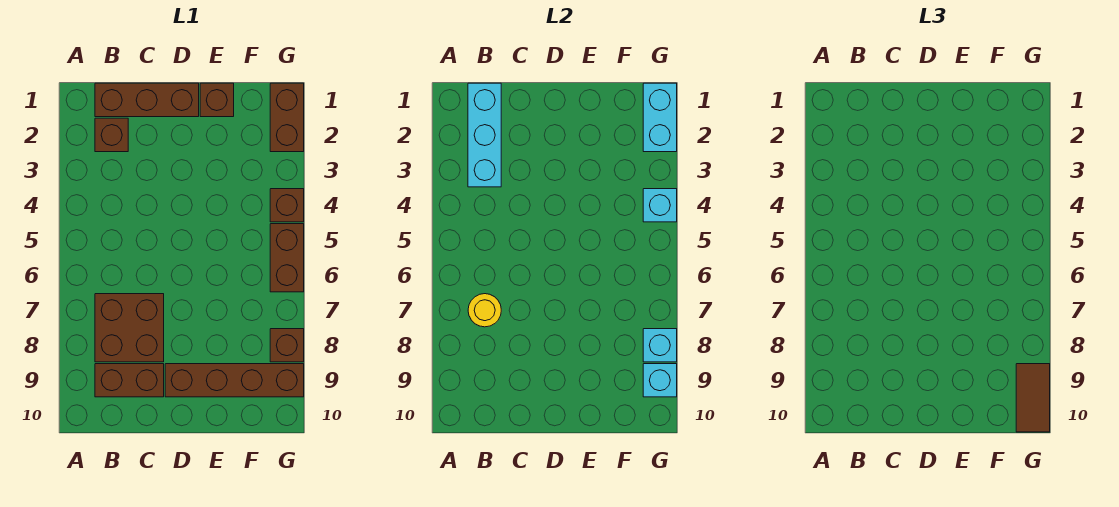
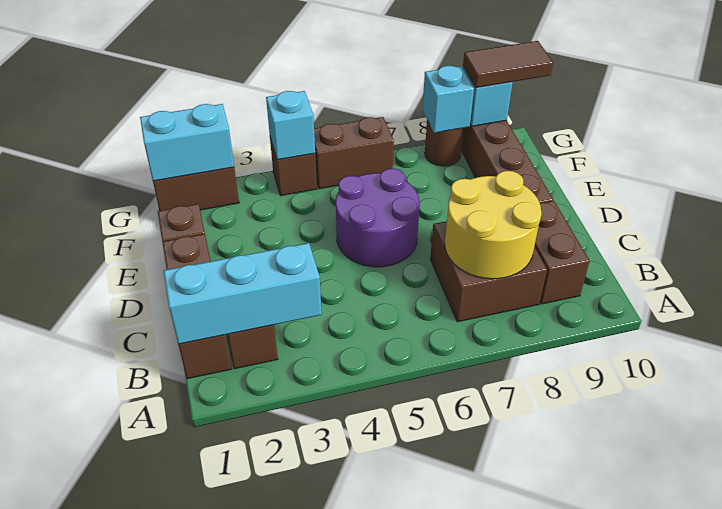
yellow round brick B7 level 2 -> yellow round brick B7:C8 level 2
none -> purple round brick D5:E6 level 1
brown brick G8 level 1 -> brown round brick G8 level 1

